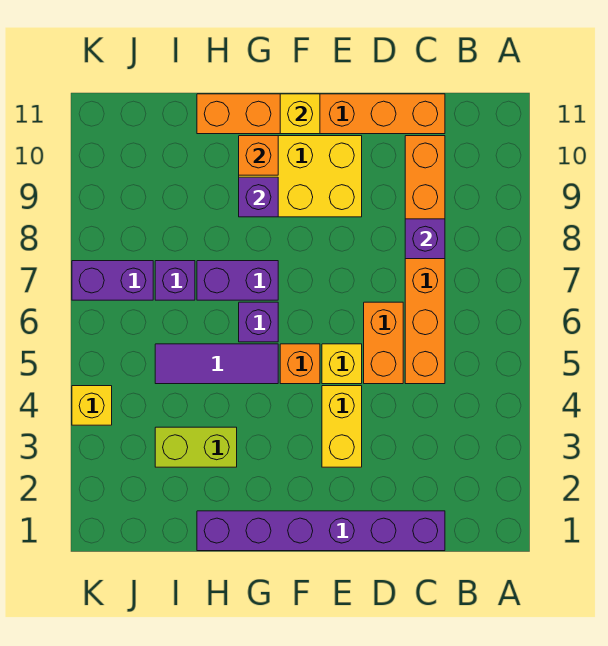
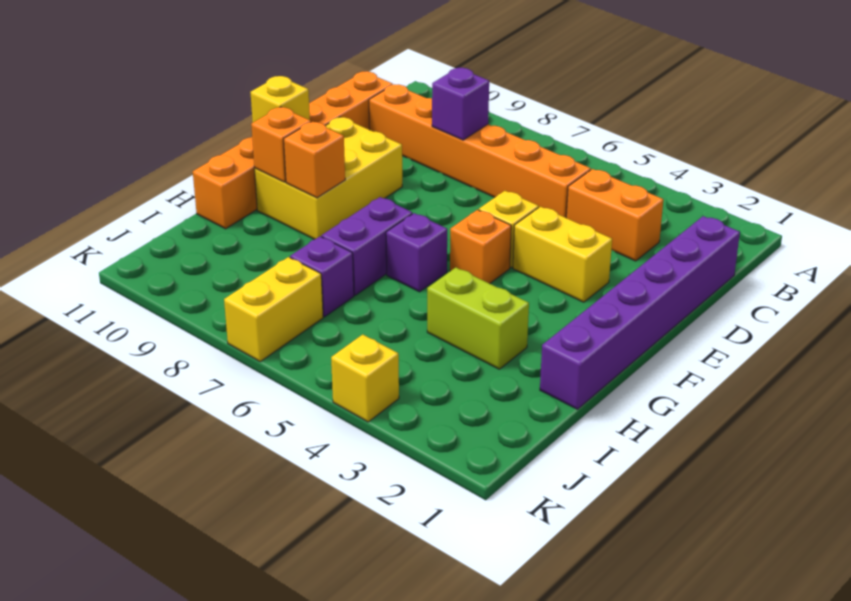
orange brick D5:D6 level 1 -> orange brick C3:C4 level 1
purple tile G5:I5 level 1 -> none
purple brick G9 level 2 -> orange brick G9 level 2
lime brick H3:I3 level 1 -> lime brick H3:H4 level 1
purple brick J7:K7 level 1 -> yellow brick J7:K7 level 1

